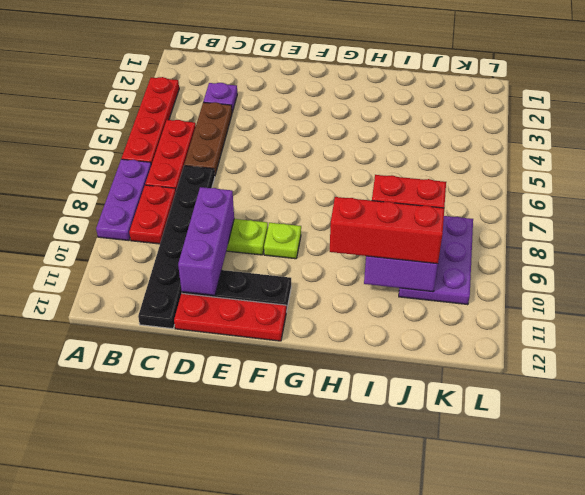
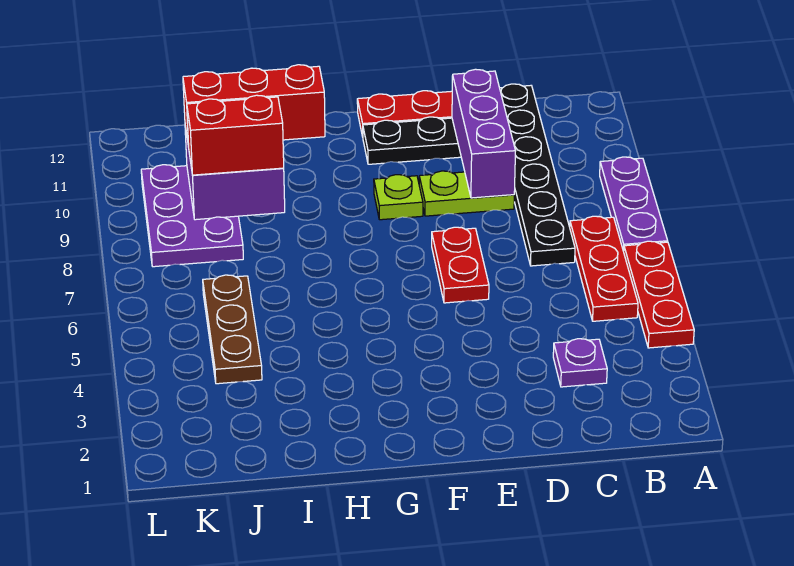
red plate A3:A6 level 1 -> red plate A4:A6 level 1
red plate B8:B9 level 1 -> red plate E6:E7 level 1
brown plate C4:C6 level 1 -> brown plate J4:J6 level 1

